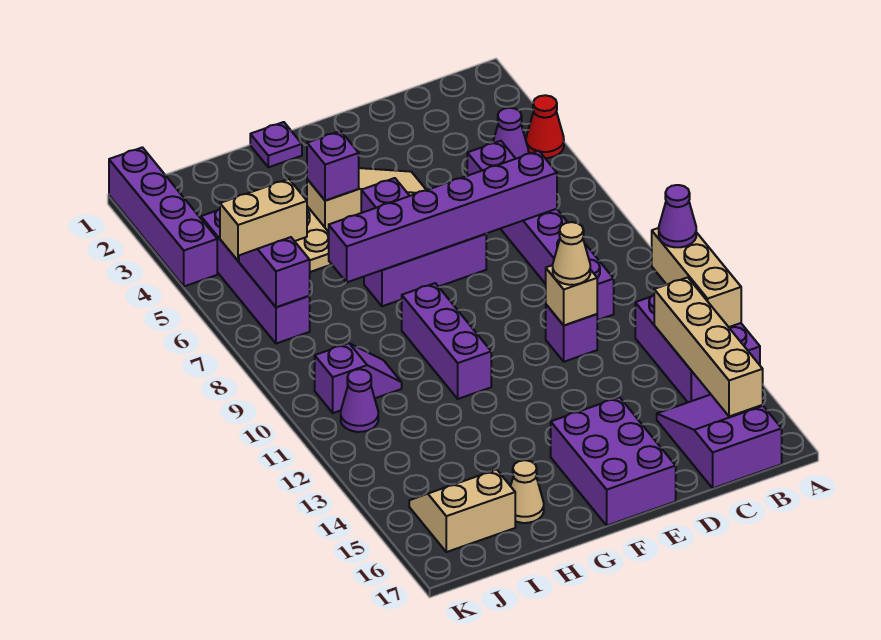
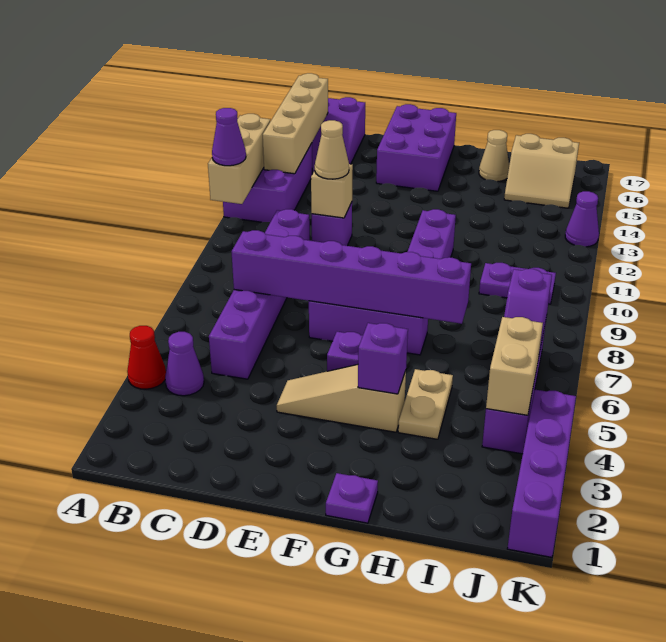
tan brick I5:J5 level 2 -> tan brick J4:J5 level 2
purple slope I10:J10 level 1 top J -> purple plate I10:J10 level 1
purple cone J11 level 1 -> purple cone K13 level 1

